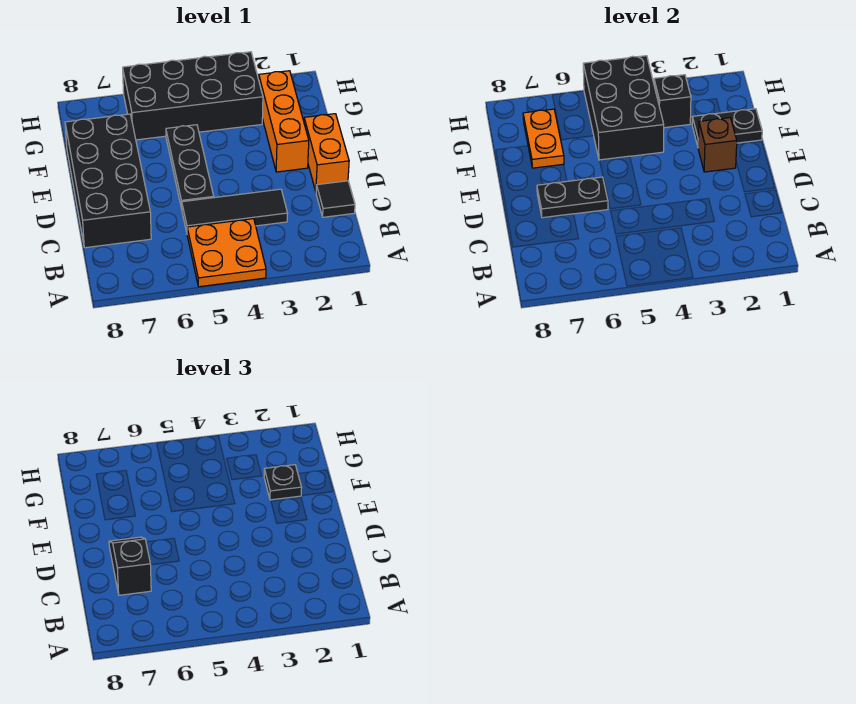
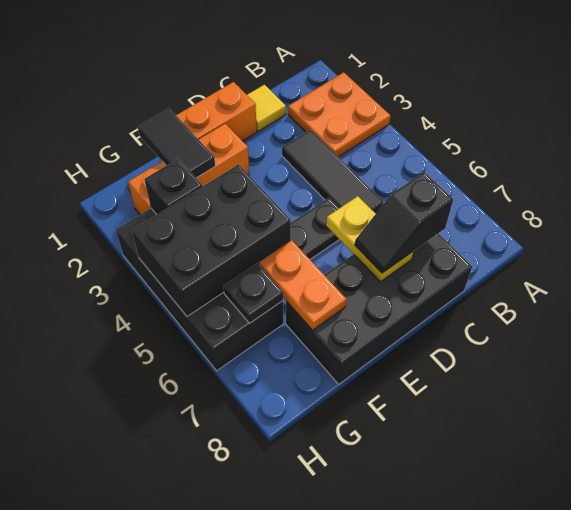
orange plate A4:B5 level 1 -> orange plate A2:B3 level 1
black tile C1 level 1 -> yellow tile C1 level 1
black plate D6:D7 level 2 -> yellow plate D6:D7 level 2
brown brick E2 level 2 -> none
black plate F1:F2 level 2 -> black tile F1:F2 level 2
black plate F2 level 3 -> black plate G6 level 2
orange plate F7:G7 level 2 -> orange plate F6:F7 level 2

